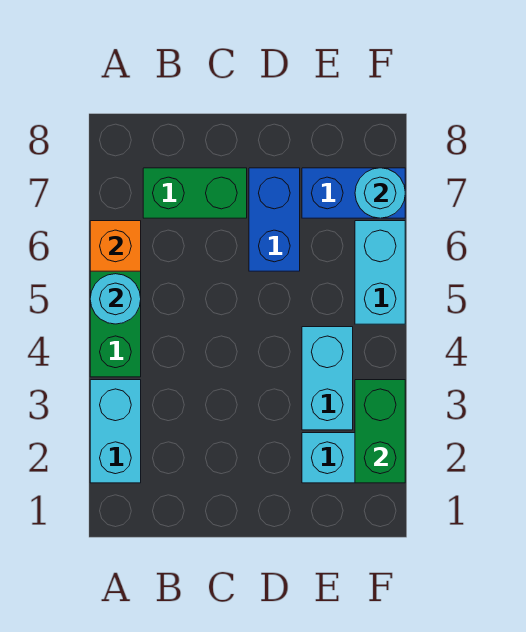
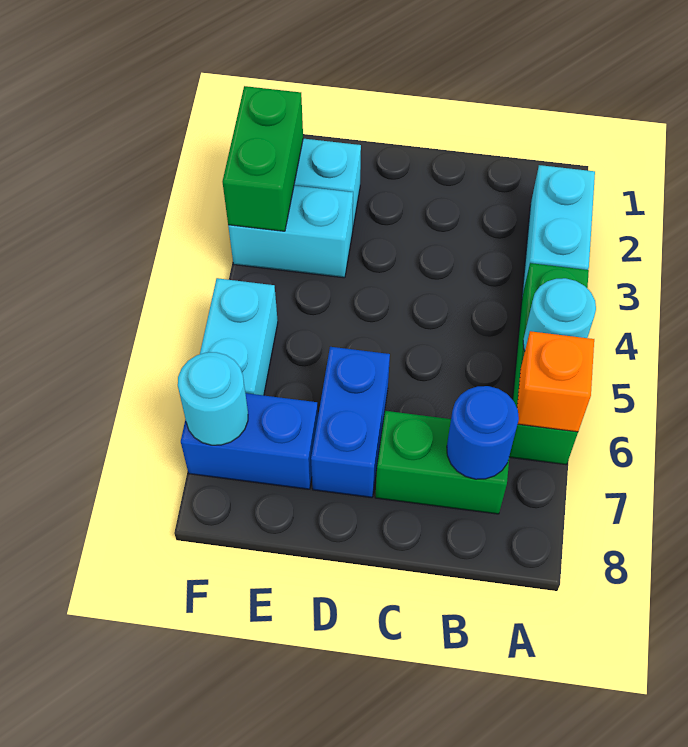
none -> blue round brick B7 level 2
cyan brick E3:E4 level 1 -> cyan brick E3:F3 level 1

